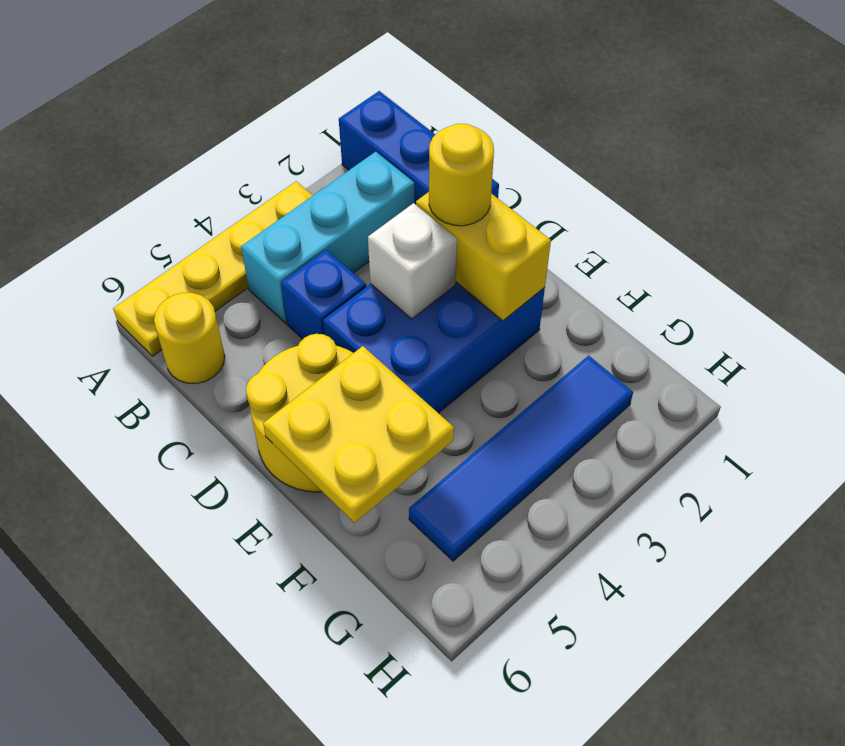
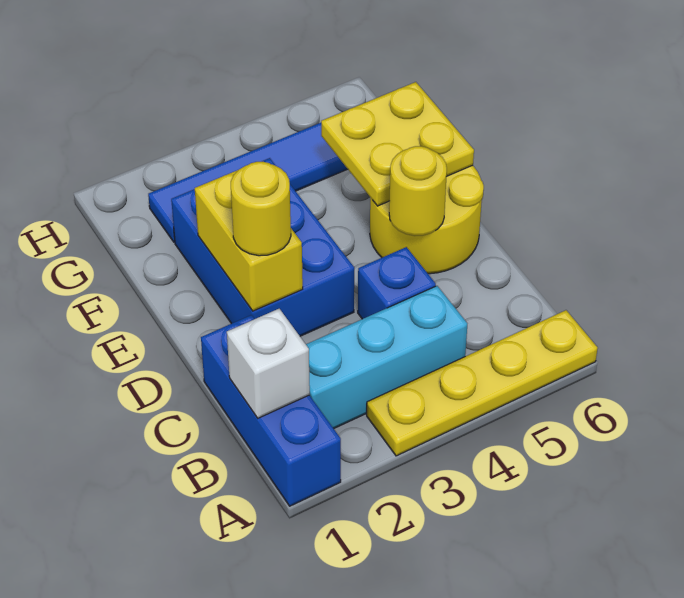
yellow round brick B6 level 1 -> yellow round brick D5 level 2
blue brick D2:E4 level 1 -> blue brick D2:F3 level 1
white brick D3 level 2 -> white brick B1 level 2

